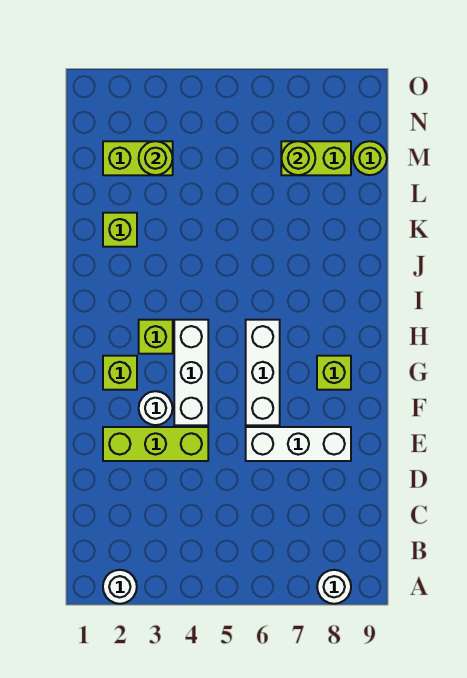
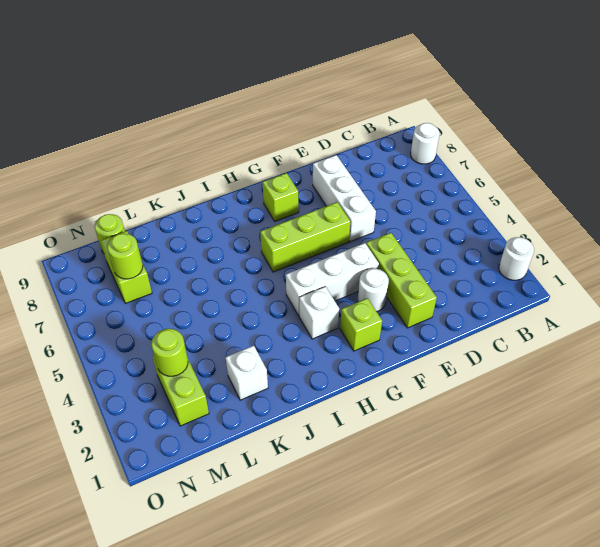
white brick F6:H6 level 1 -> lime brick F6:H6 level 1
lime brick H3 level 1 -> white brick H3 level 1
lime brick K2 level 1 -> white brick K2 level 1

